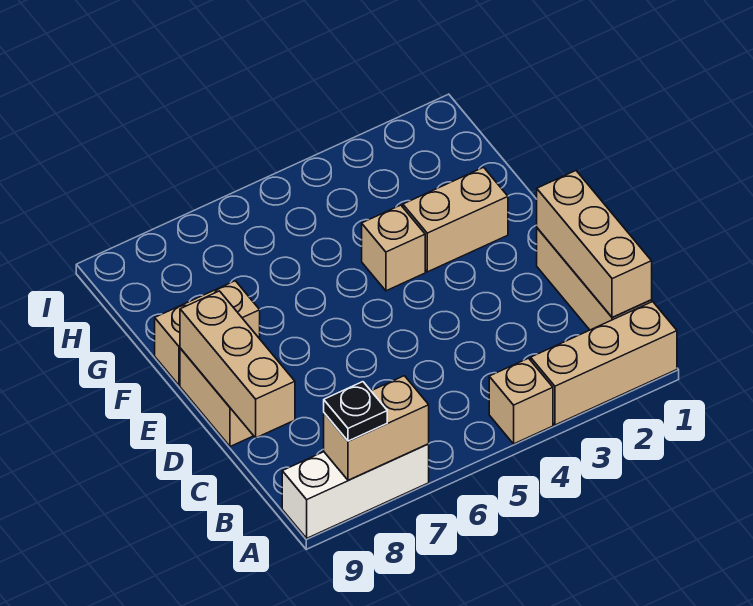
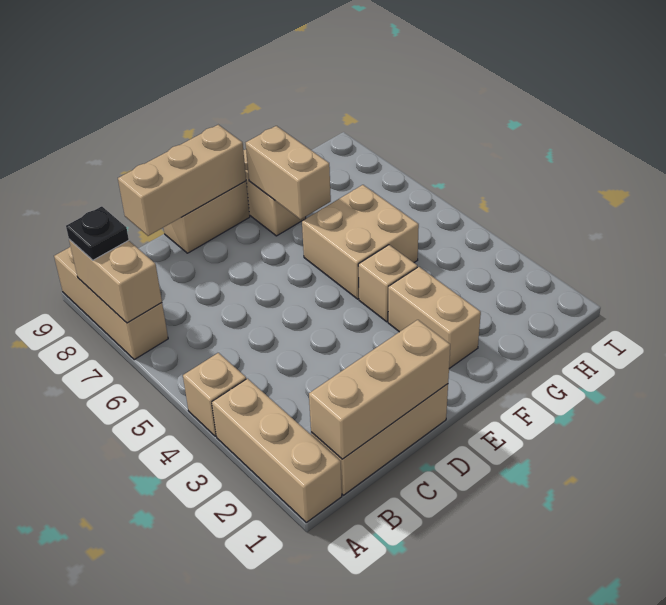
white brick A7:A9 level 1 -> tan brick A7:A9 level 1
none -> tan brick F5:G6 level 1
none -> tan brick F7:F8 level 2

